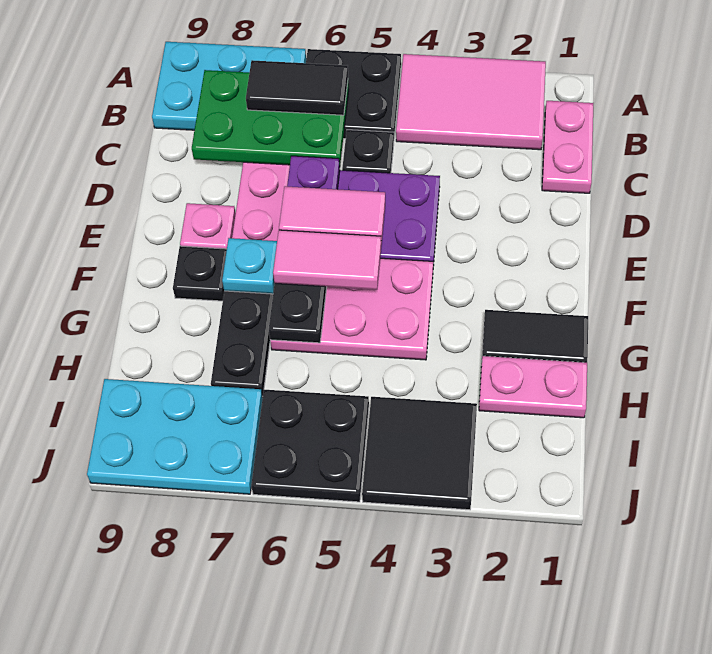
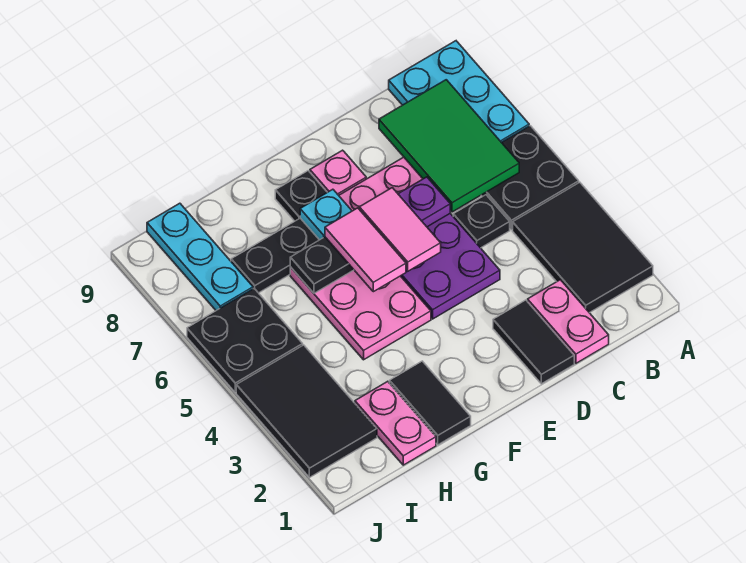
pink tile A2:B4 level 1 -> black tile A2:B4 level 1
pink plate B1:C1 level 1 -> pink plate C1:C2 level 1
green plate B6:C8 level 2 -> green tile B6:C8 level 2
black tile B6:B7 level 3 -> black tile D1:D2 level 1
black tile I3:J4 level 1 -> black tile I2:J4 level 1
cyan plate I7:J9 level 1 -> cyan plate I7:I9 level 1

